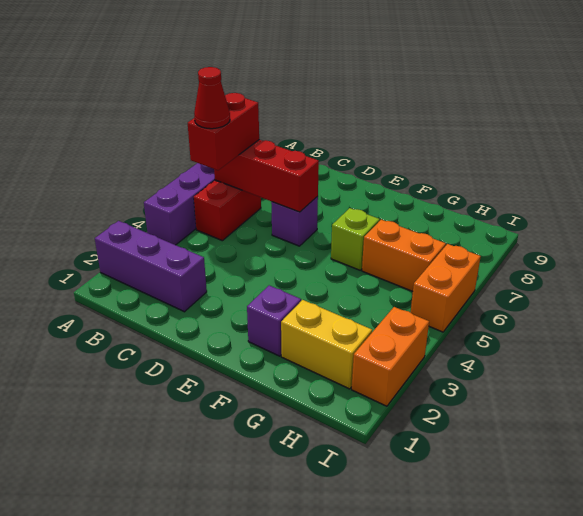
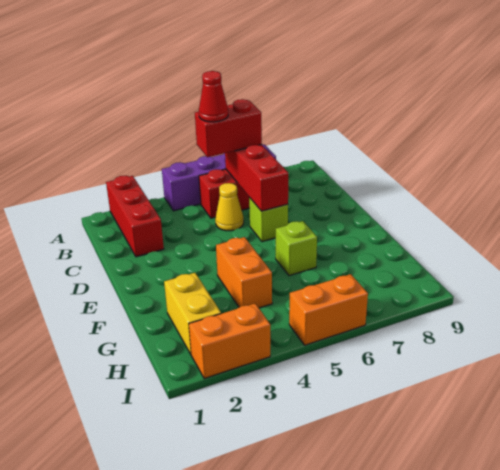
purple brick A2:C2 level 1 -> red brick A2:C2 level 1
none -> yellow cone C5 level 1
purple brick D6 level 1 -> lime brick D6 level 1
purple brick F2 level 1 -> none
orange brick G6:H6 level 1 -> orange brick F4:G4 level 1

